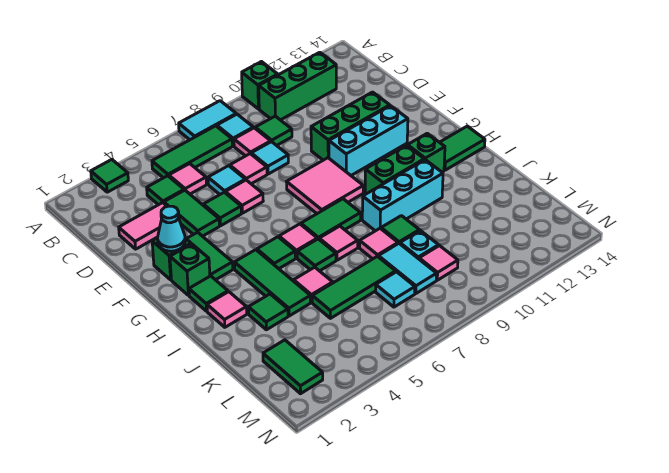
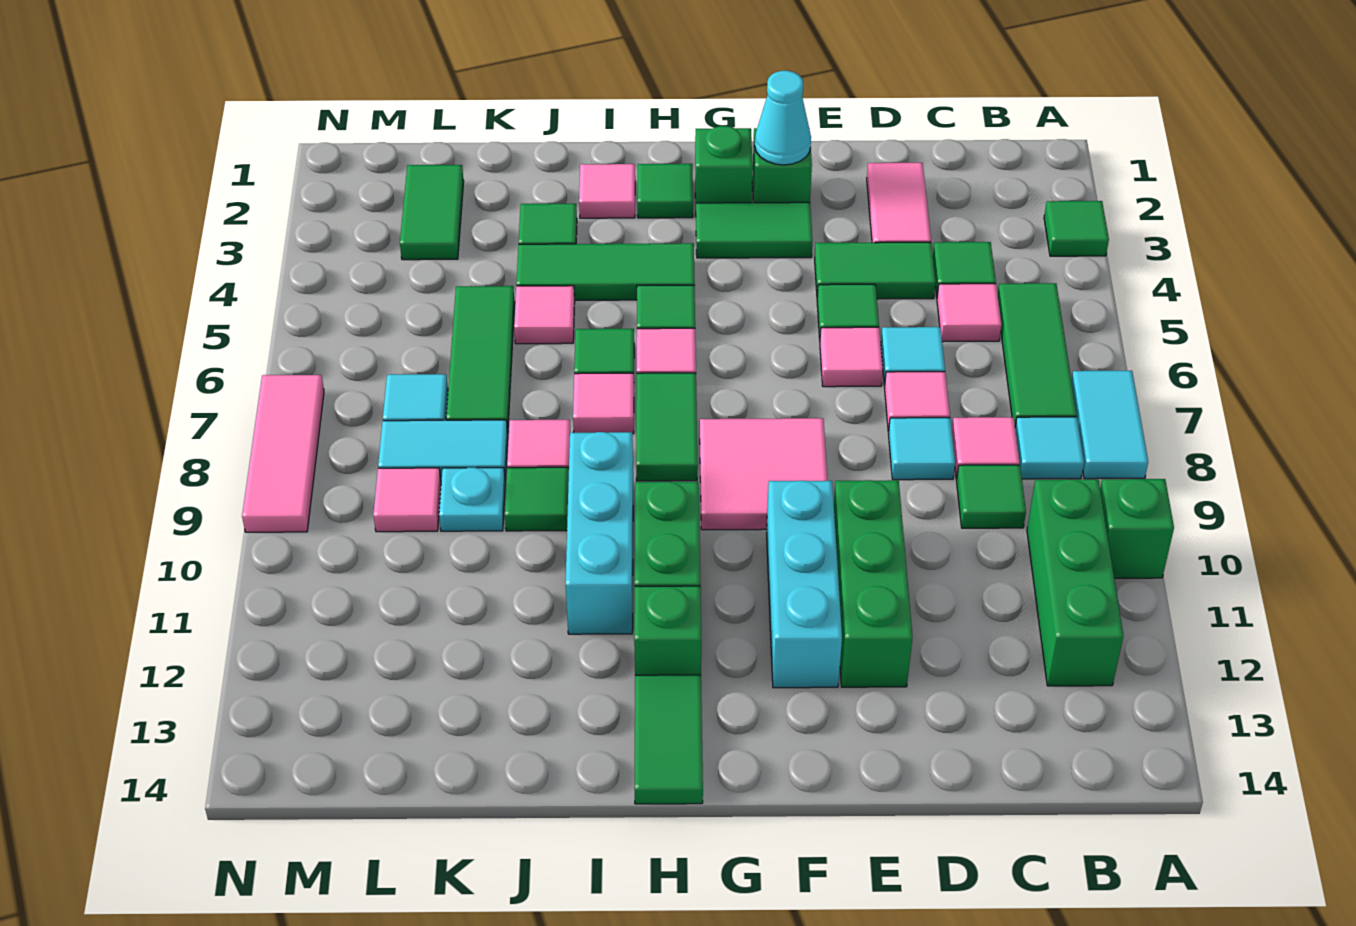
green tile L2:M2 level 1 -> green tile L2:L3 level 1
none -> pink tile N7:N9 level 1

